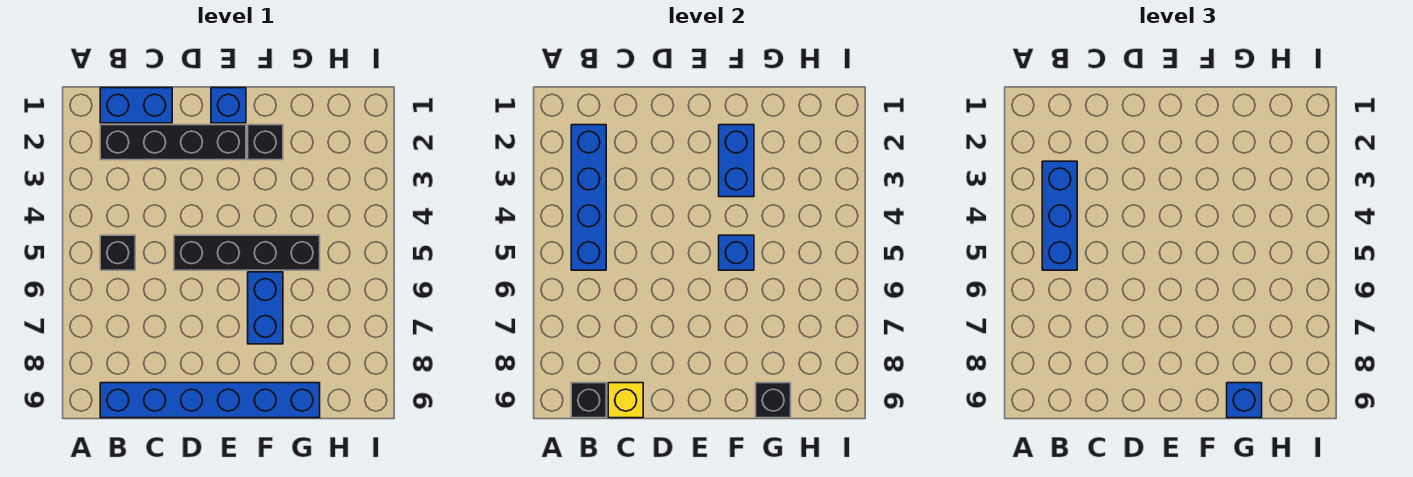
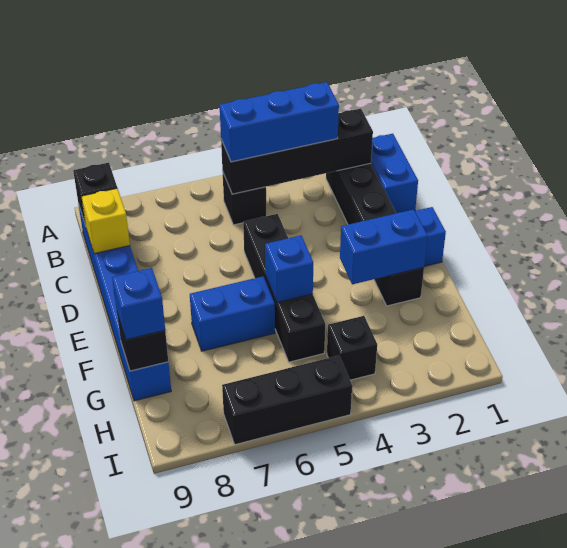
blue brick B2:B5 level 2 -> black brick B2:B5 level 2
none -> black brick H4 level 1
none -> black brick I5:I7 level 1

